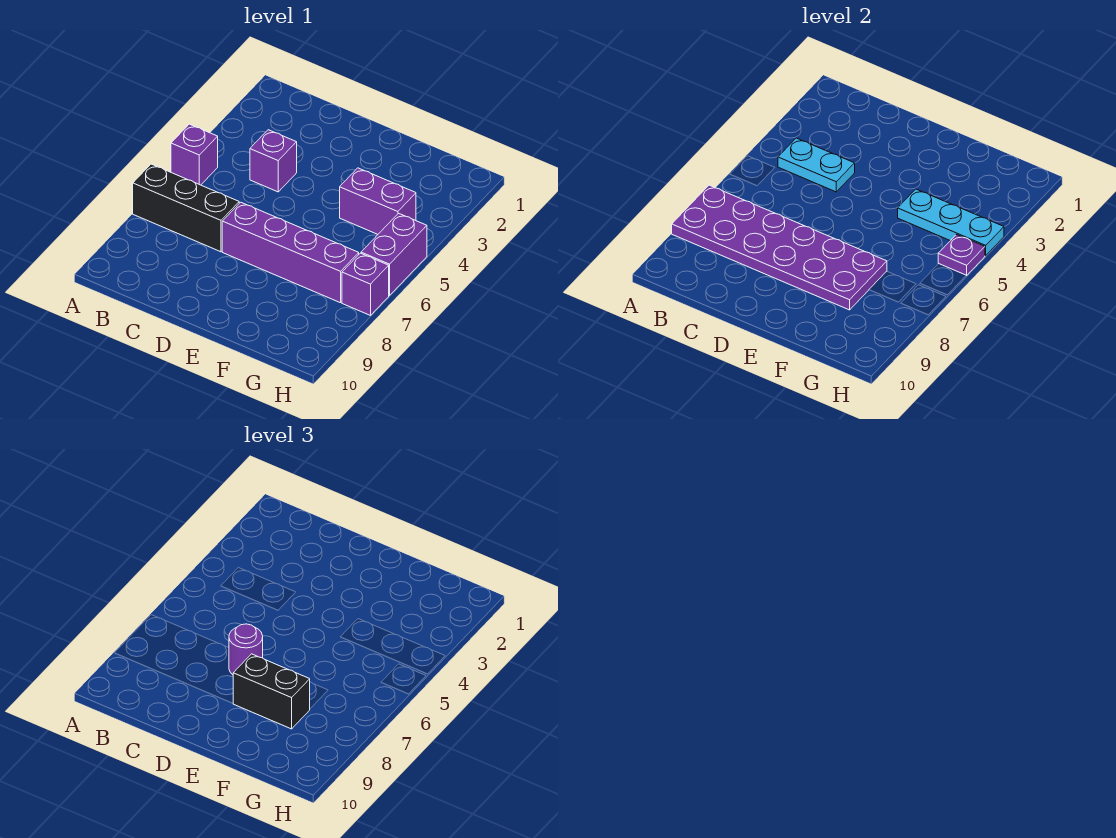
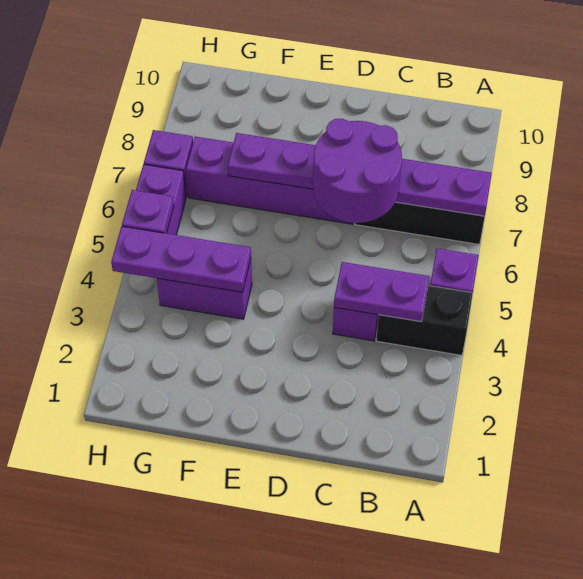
purple plate A7:F8 level 2 -> purple plate A7:F7 level 2
cyan plate B4:C4 level 2 -> purple plate B4:C4 level 2
purple round brick D7 level 3 -> purple round brick C6:D7 level 3
black brick E8:F8 level 3 -> black brick A4:B4 level 1
cyan plate F4:H4 level 2 -> purple plate F4:H4 level 2

